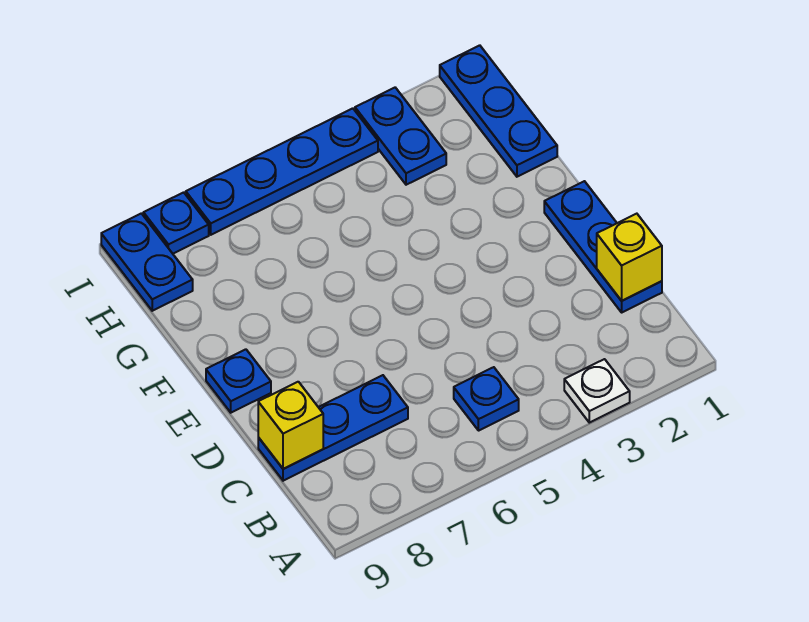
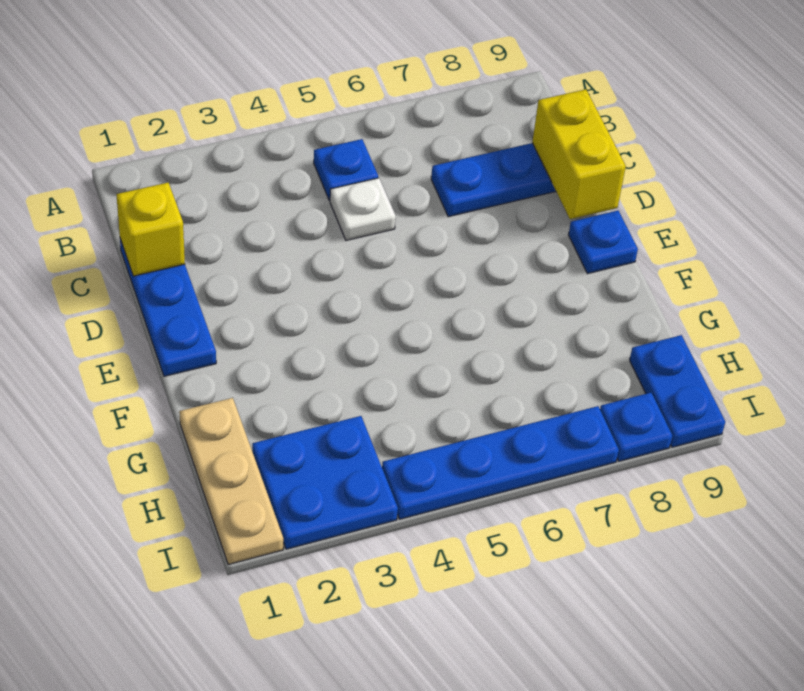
white plate A3 level 1 -> white plate C5 level 1
yellow brick C9 level 2 -> yellow brick C9:D9 level 2
blue plate G1:I1 level 1 -> tan plate G1:I1 level 1
blue plate H3:I3 level 1 -> blue plate H2:I3 level 1

